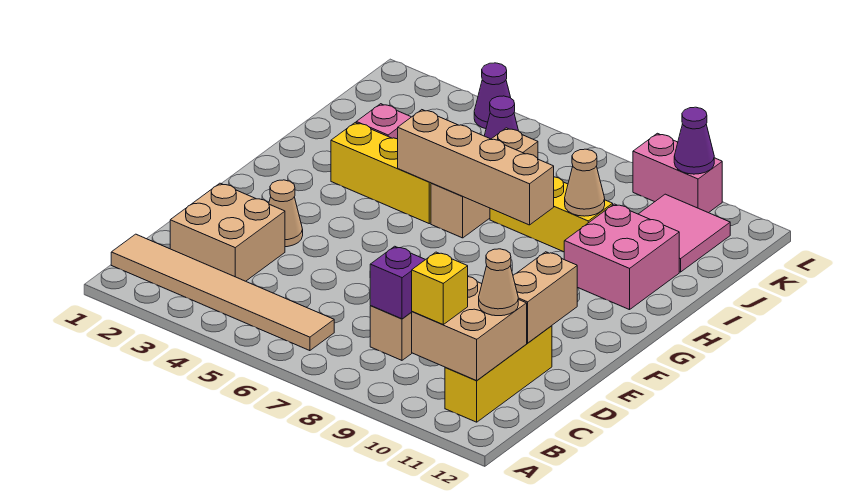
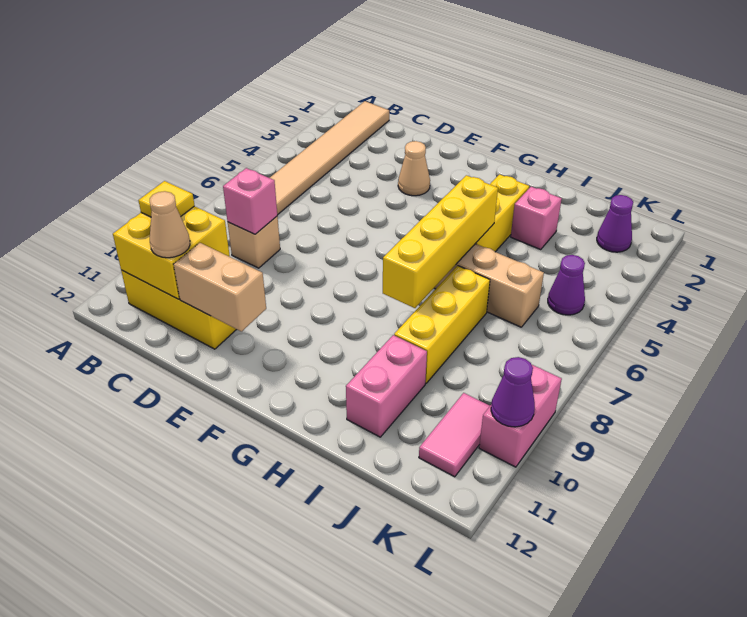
tan brick B10:C11 level 2 -> yellow brick B10:C11 level 2
yellow brick B10 level 3 -> yellow tile B10 level 3
tan brick C2:D3 level 1 -> none
purple brick C8 level 2 -> pink brick C8 level 2
tan brick H5:H8 level 2 -> yellow brick H5:H8 level 2
pink brick H10:I11 level 1 -> pink brick I10:I11 level 1
tan cone I9 level 2 -> none
pink tile J10:K11 level 1 -> pink tile K10:K11 level 1
purple cone L4 level 1 -> purple cone K2 level 1

